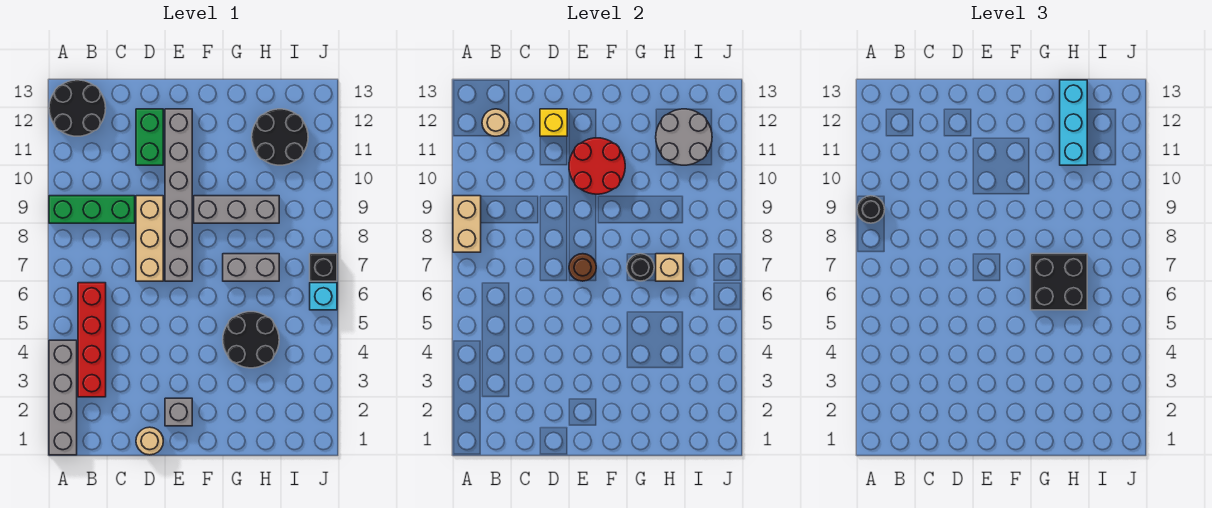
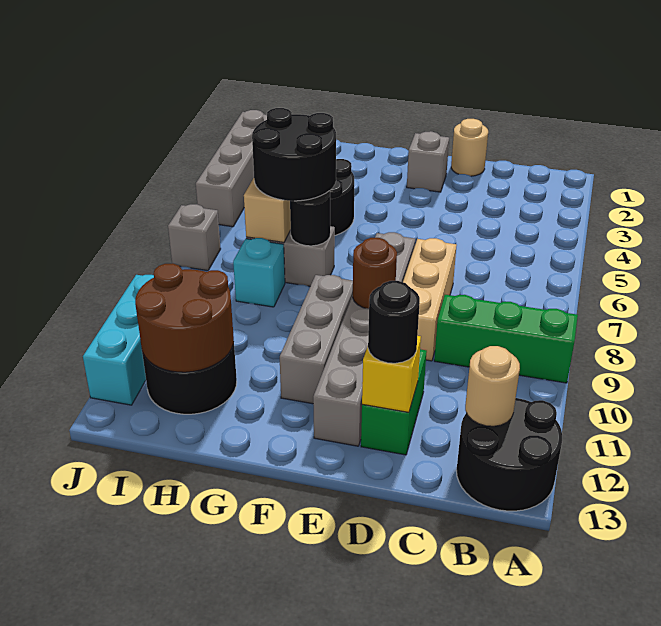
grey brick A1:A4 level 1 -> grey brick J2:J5 level 1
tan brick A8:A9 level 2 -> none
black round brick A9 level 3 -> black round brick D12 level 3
red brick B3:B6 level 1 -> none
brown round brick E7 level 2 -> brown round brick E9 level 2
red round brick E10:F11 level 2 -> none
grey brick F9:H9 level 1 -> grey brick F9:F11 level 1
black brick G6:H7 level 3 -> black round brick G6:H7 level 3
grey round brick H11:I12 level 2 -> brown round brick H11:I12 level 2
cyan brick H11:H13 level 3 -> cyan brick J10:J12 level 1
cyan brick J6 level 1 -> cyan brick H8 level 1
black brick J7 level 1 -> grey brick J7 level 1

